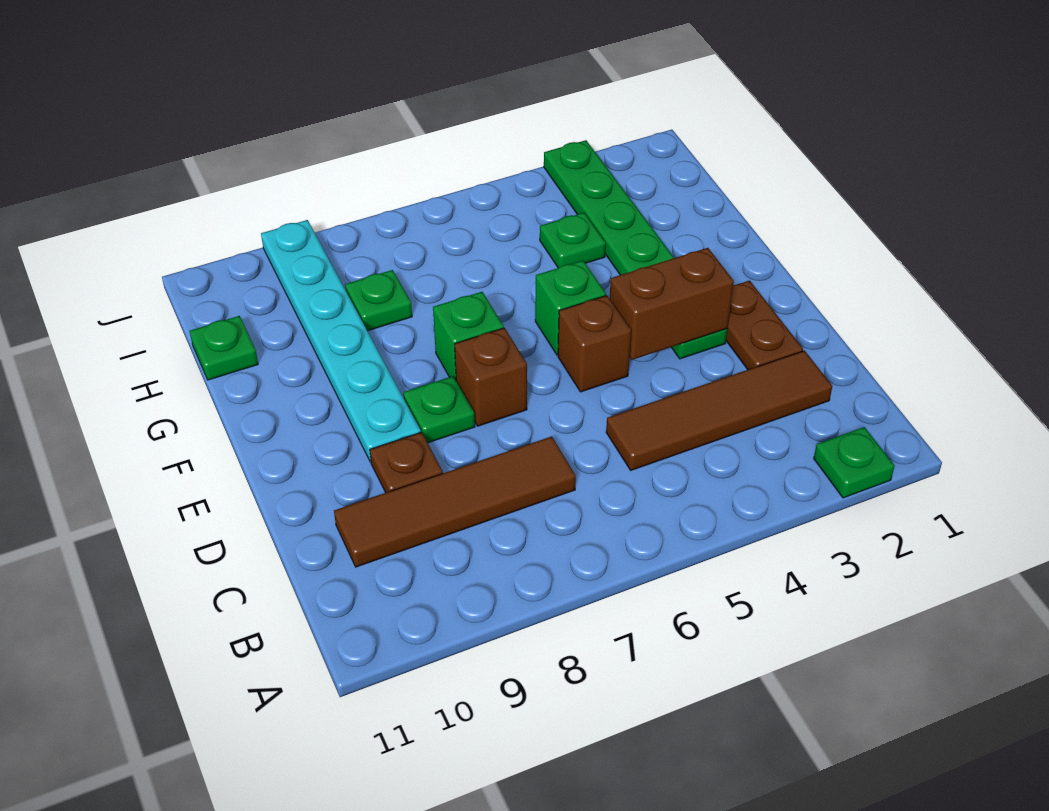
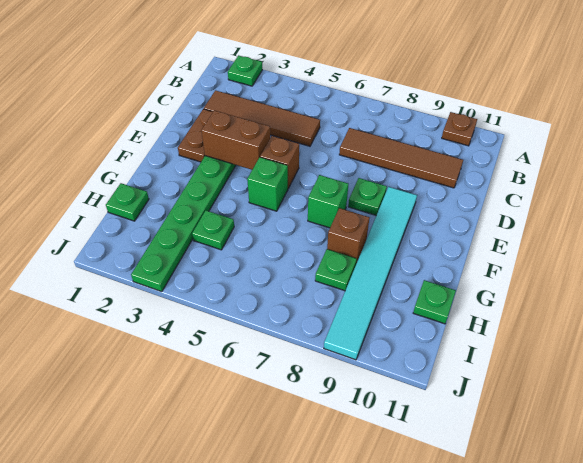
brown plate D9 level 1 -> brown plate A10 level 1
brown brick E7 level 1 -> brown brick G8 level 1
cyan plate E9:J9 level 1 -> cyan tile E9:J9 level 1
none -> green plate H1 level 1

